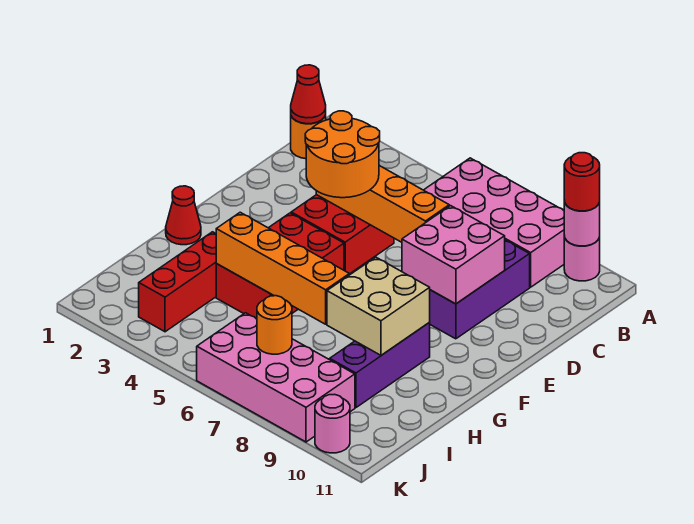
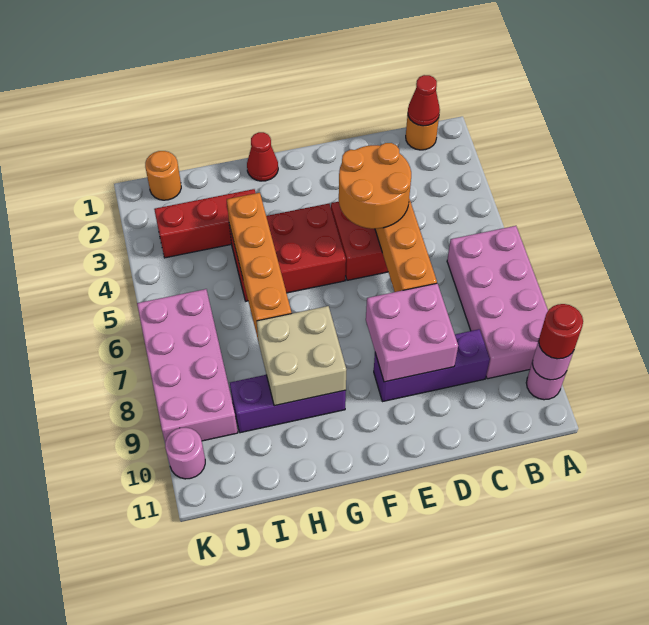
orange round brick J7 level 2 -> orange round brick J1 level 1

